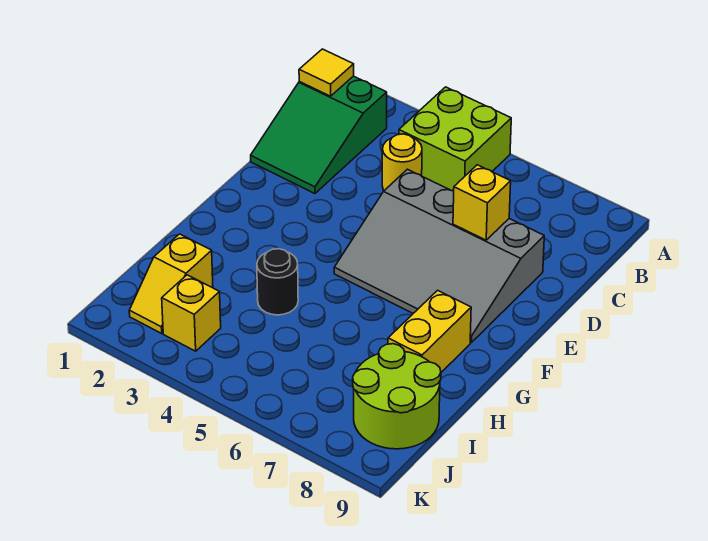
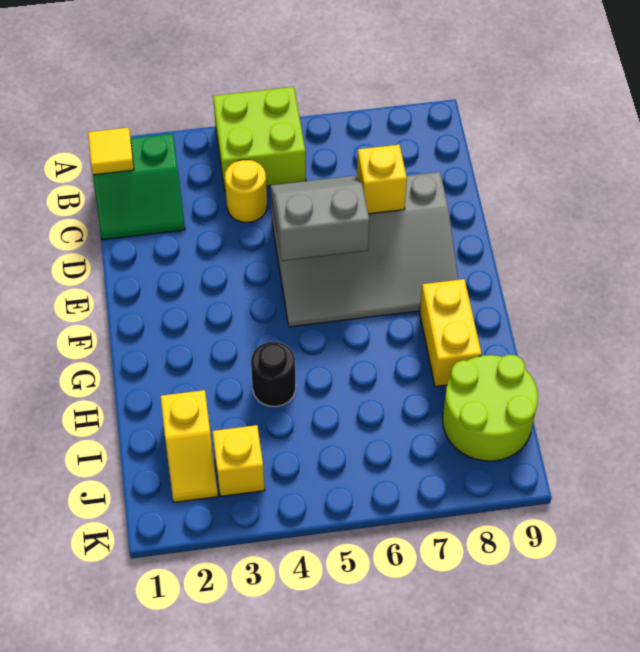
green slope B1:D2 level 1 top B -> green slope B1:C2 level 1 top B
none -> grey slope D5:E6 level 2 top E

